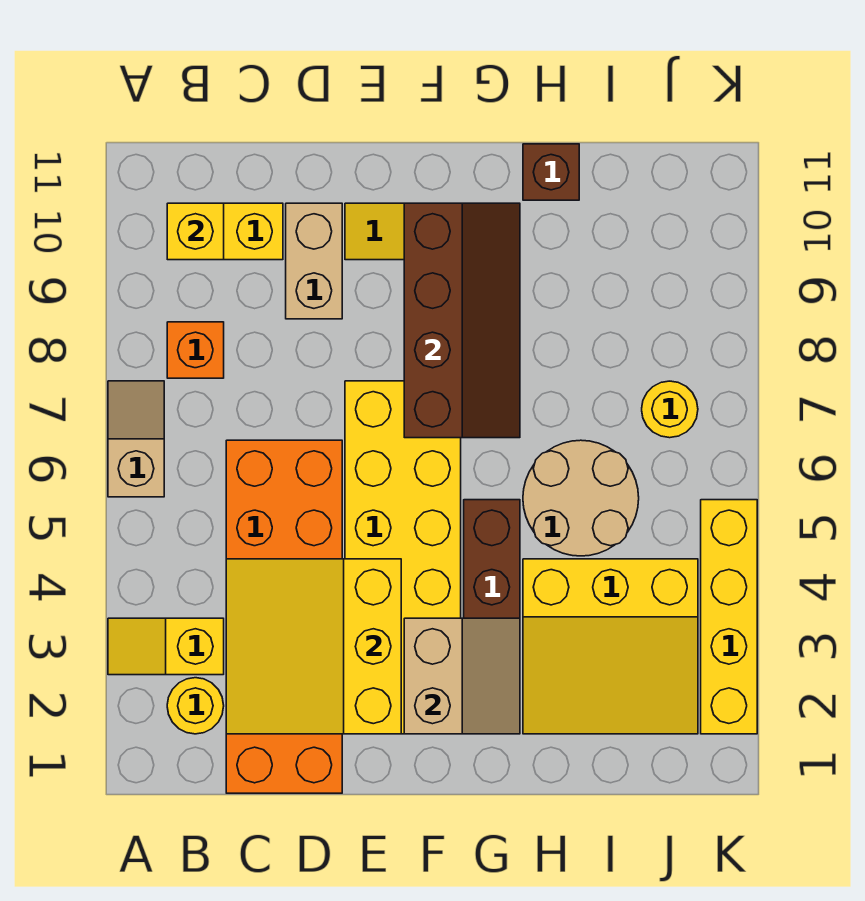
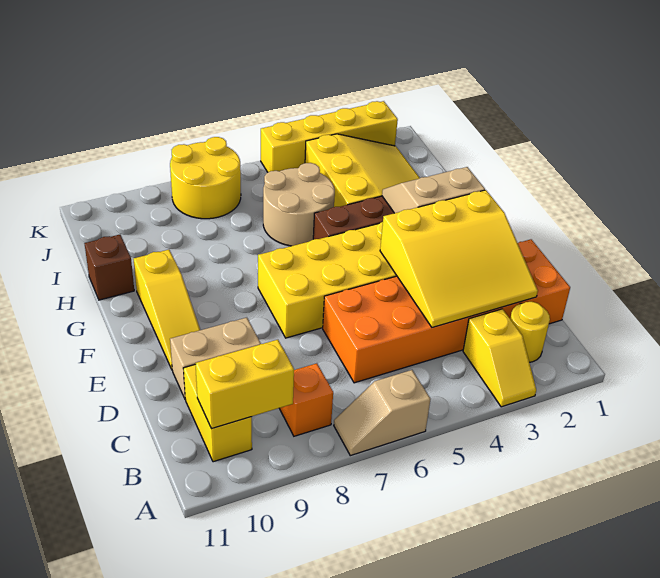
yellow brick B10 level 2 -> yellow brick B9:B10 level 2
brown slope F7:G10 level 2 top F -> none
yellow round brick J7 level 1 -> yellow round brick J7:K8 level 1

